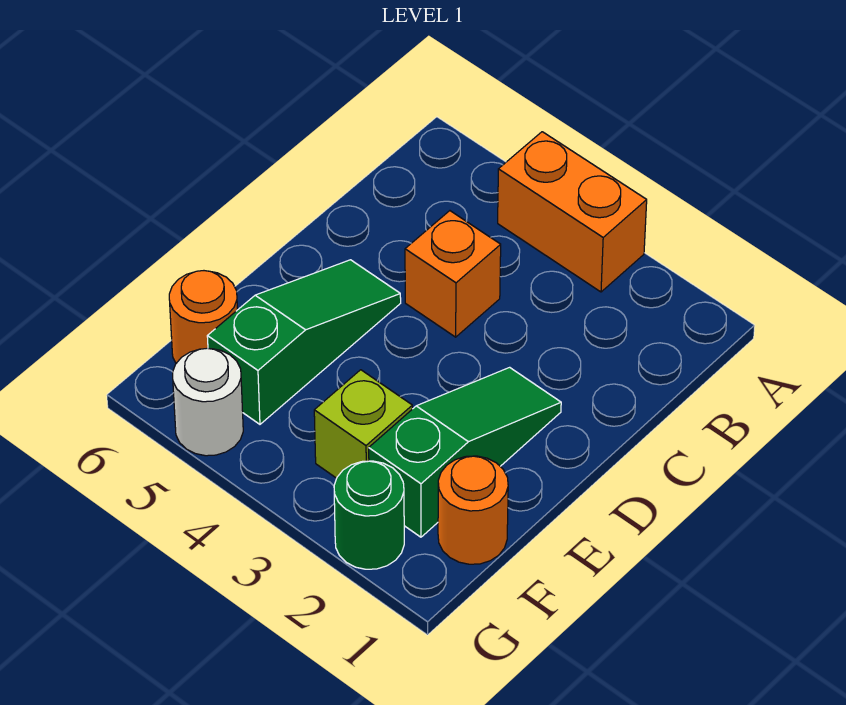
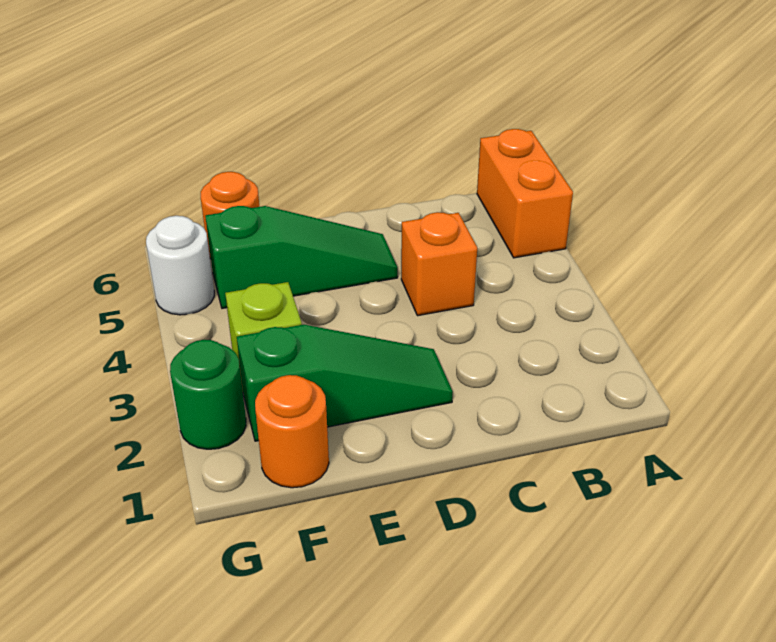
orange brick A3:A4 level 1 -> orange brick A5:A6 level 1

